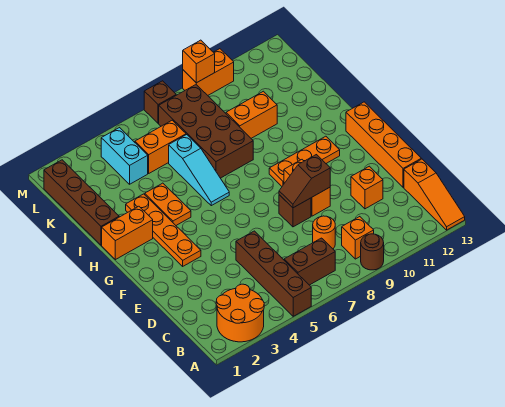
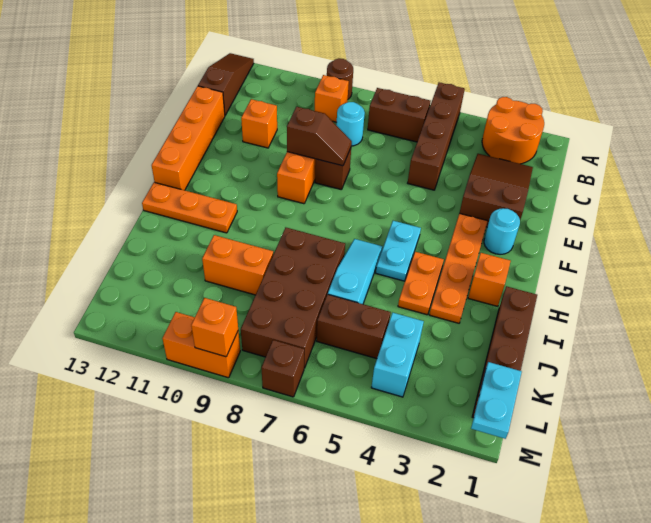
orange slope A13:C13 level 1 top C -> brown slope A13:C13 level 1 top C
none -> brown slope C2:E3 level 1 top E
orange round brick C8 level 1 -> cyan round brick C8 level 1
none -> cyan round brick F2 level 1
none -> cyan plate G5:H5 level 1
orange plate G9:G11 level 1 -> orange plate H11:H13 level 1
orange brick H1:H2 level 1 -> orange brick H2 level 1
orange brick K5:K6 level 1 -> brown brick K5:K6 level 1
none -> cyan plate L1:M1 level 2

